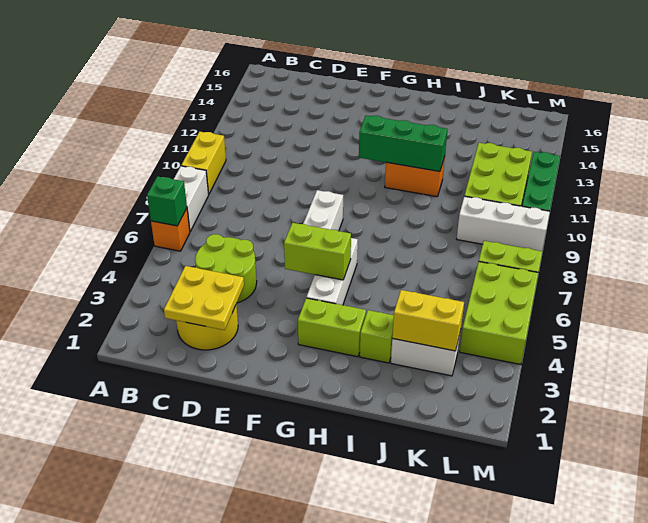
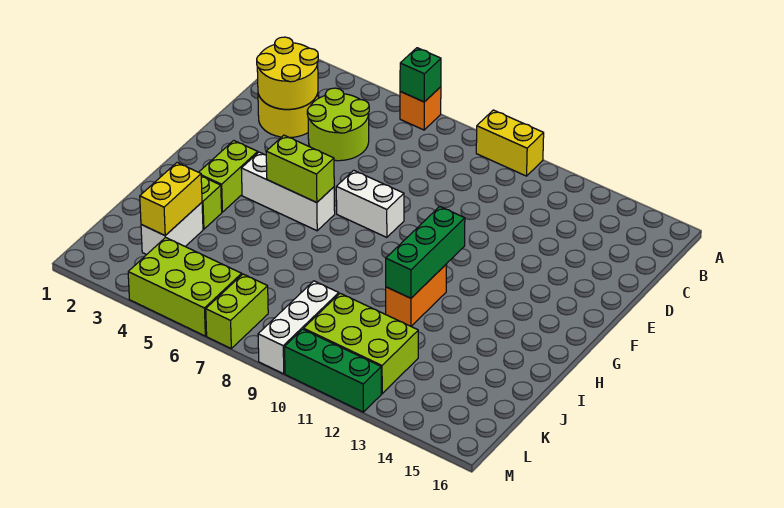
white brick A7:A8 level 1 -> none
yellow plate C2:D3 level 2 -> yellow round brick C2:D3 level 2
lime brick F5:G5 level 2 -> lime brick G5:G6 level 2

